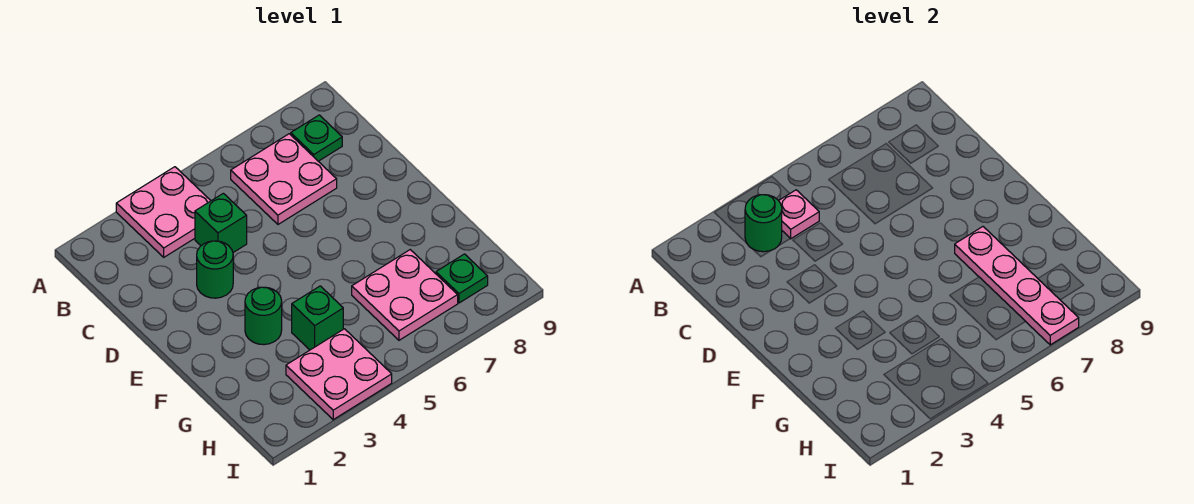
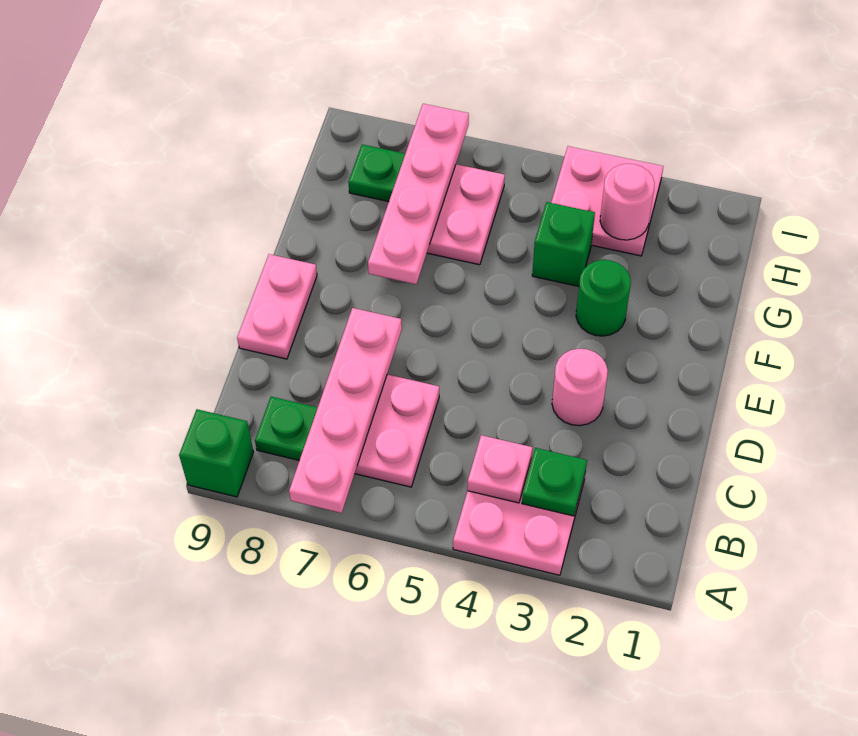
none -> pink plate A7:D7 level 2
green round brick B3 level 2 -> green plate B3 level 2
green brick C4 level 1 -> green brick A9 level 1
green round brick D3 level 1 -> pink round brick D3 level 1
none -> pink plate D9:E9 level 1
none -> pink round brick H3 level 2

